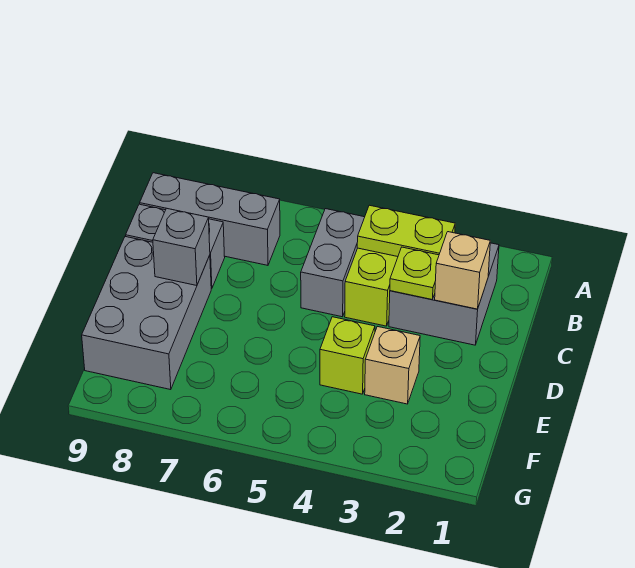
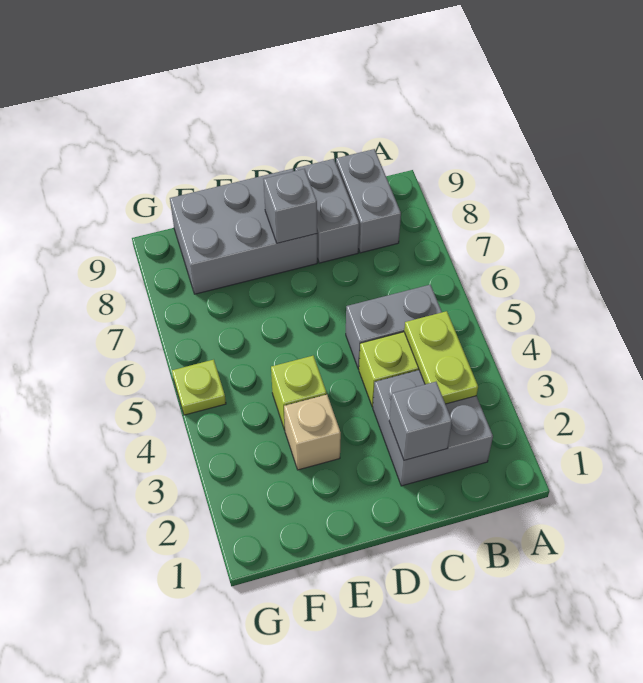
grey brick B7:B9 level 1 -> grey brick B8:B9 level 1
tan brick C2 level 2 -> grey brick C2 level 2
lime plate C3 level 2 -> lime plate G5 level 1

